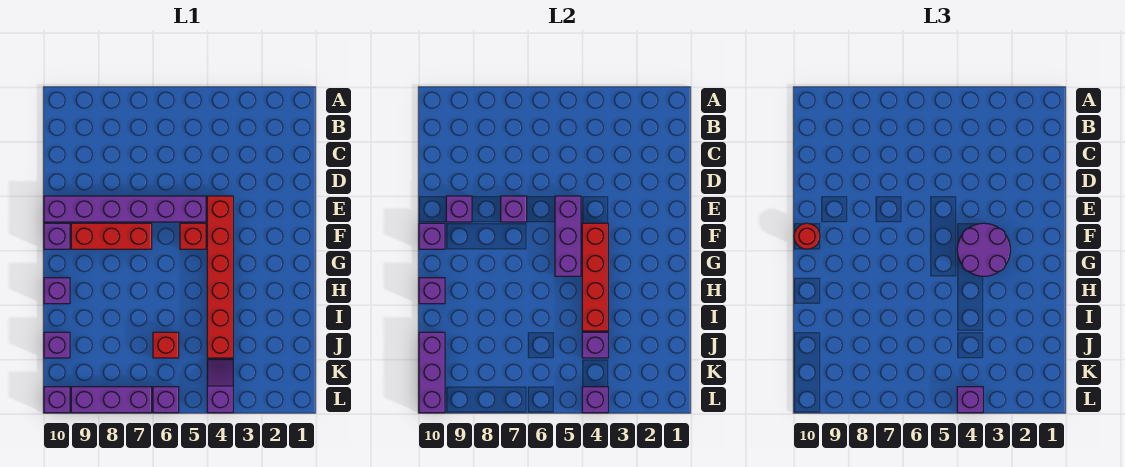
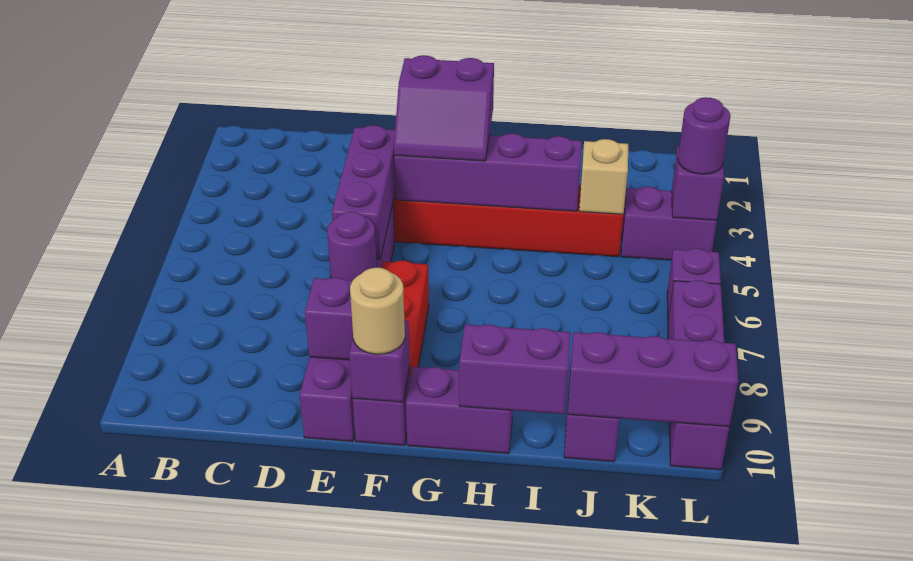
purple brick E5:G5 level 2 -> purple brick E4:E6 level 2
purple brick E7 level 2 -> purple round brick E7 level 2
purple round brick F3:G4 level 3 -> purple slope F3:G4 level 3 top 3
red brick F4:I4 level 2 -> purple brick F4:I4 level 2
red brick F5 level 1 -> none
red round brick F10 level 3 -> tan round brick F10 level 3
purple brick H10 level 1 -> purple brick G10:H10 level 1
purple brick H10 level 2 -> purple brick H10:I10 level 2
purple brick J4 level 2 -> tan brick J4 level 2
red brick J6 level 1 -> none
purple slope K4:L4 level 1 top L -> purple brick K4:L4 level 1
purple brick L4 level 3 -> purple round brick L4 level 3

